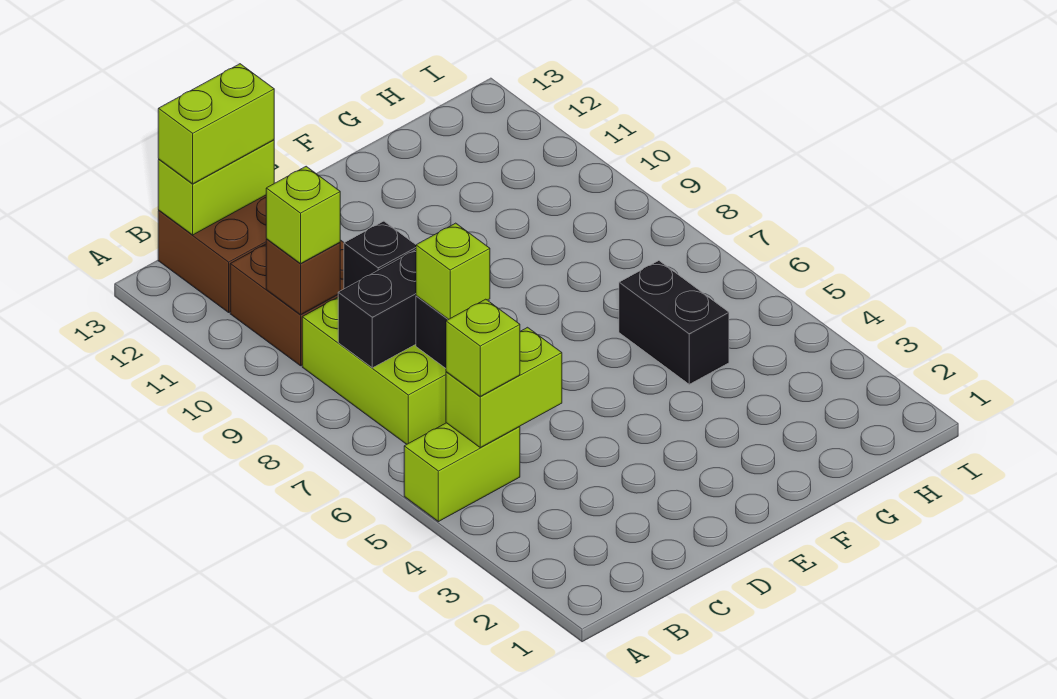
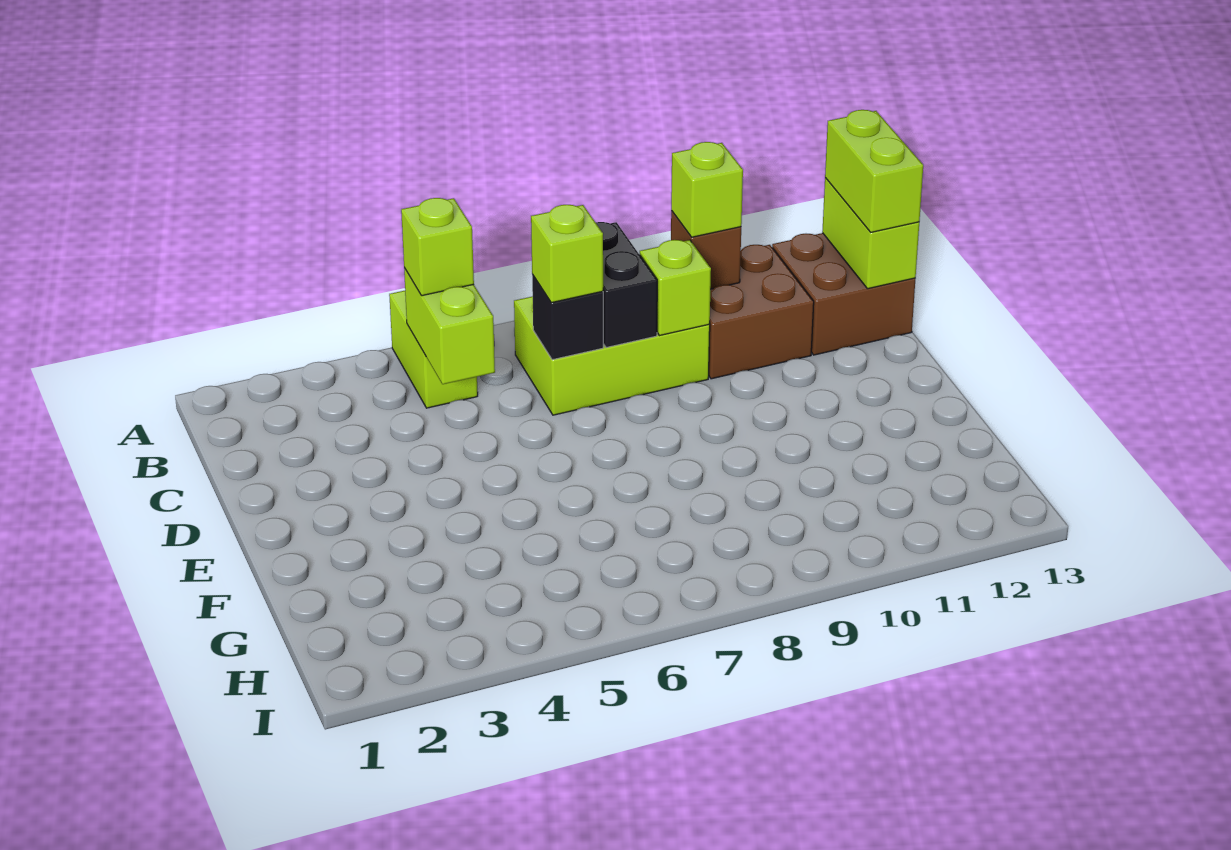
black brick C9 level 2 -> lime brick C9 level 2
black brick G5:G6 level 1 -> none

